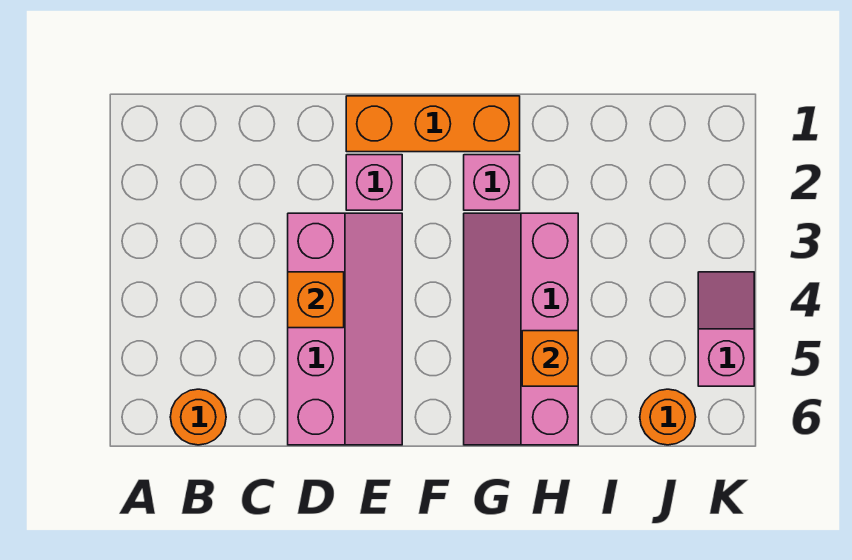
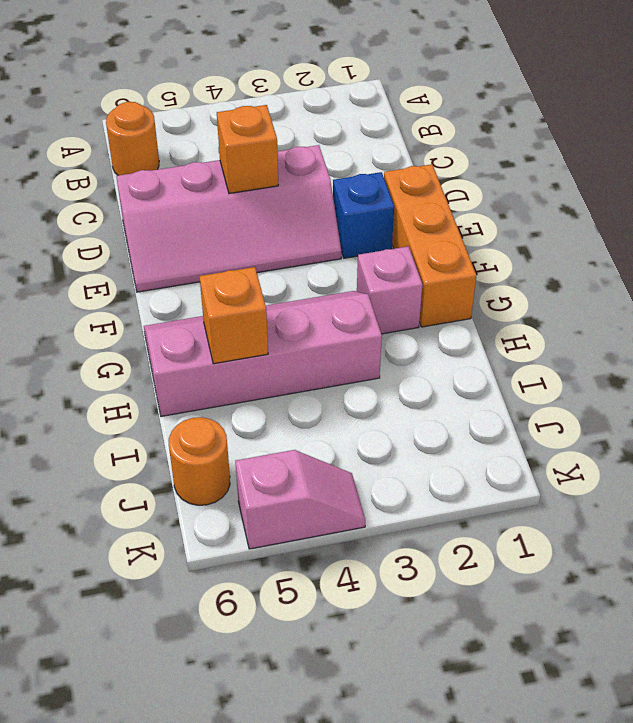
pink brick E2 level 1 -> blue brick E2 level 1

